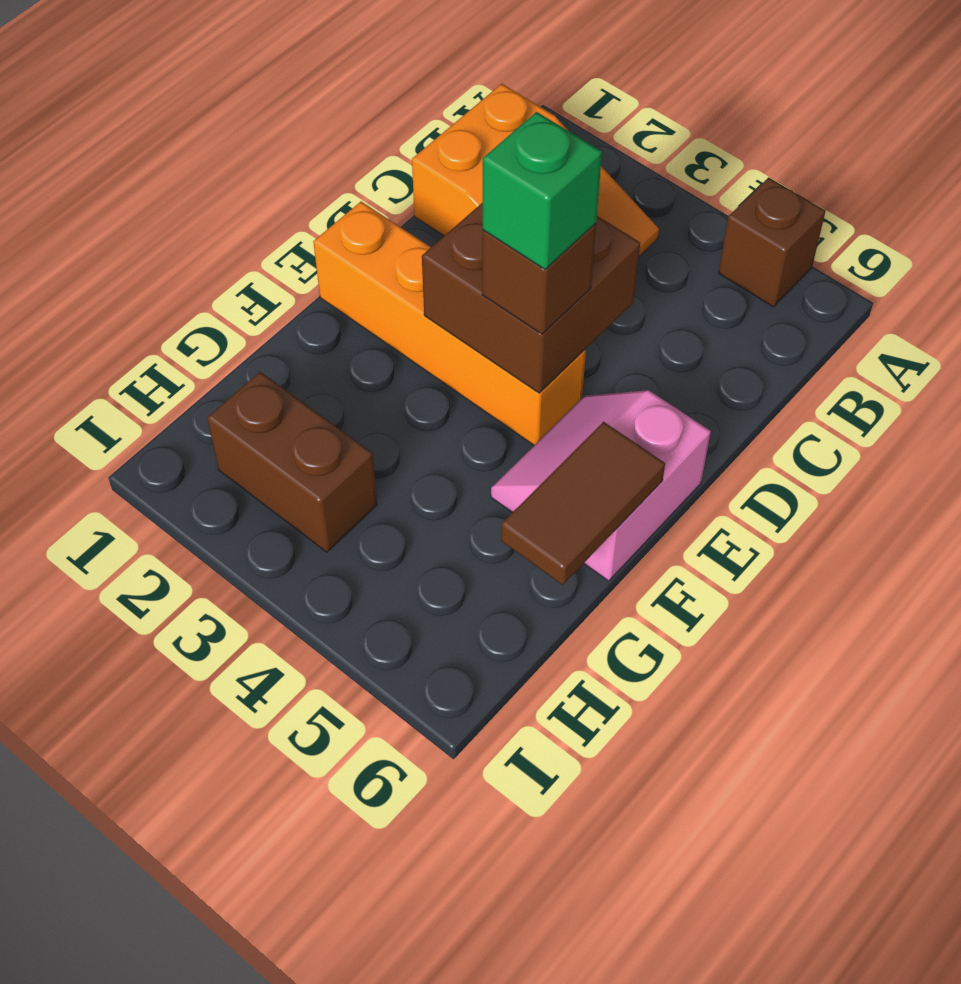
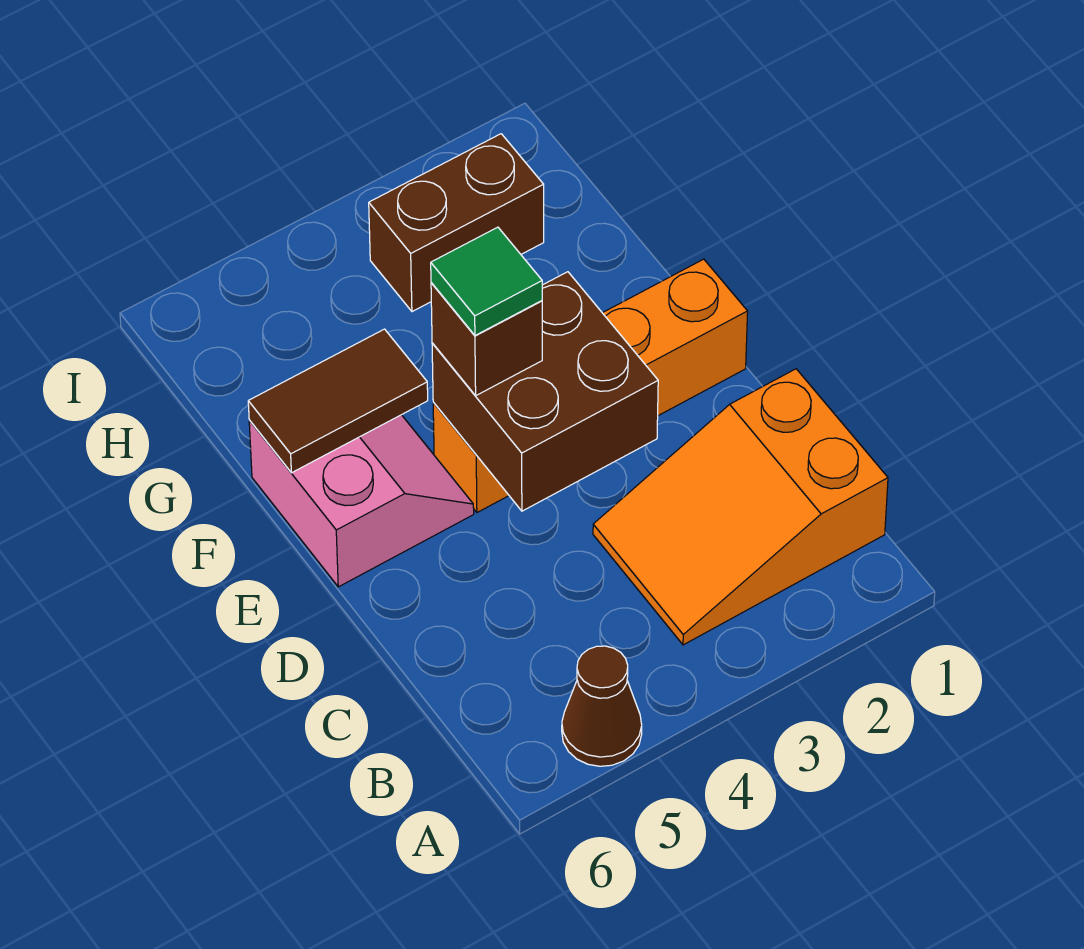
brown brick A5 level 1 -> brown cone A5 level 1
green brick E4 level 4 -> green tile E4 level 4
brown tile F6:G6 level 2 -> brown tile F5:F6 level 2

